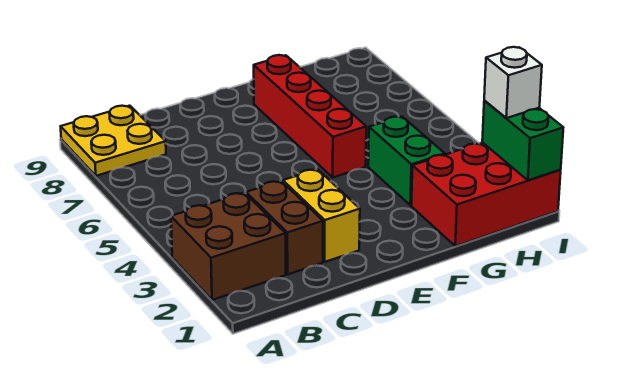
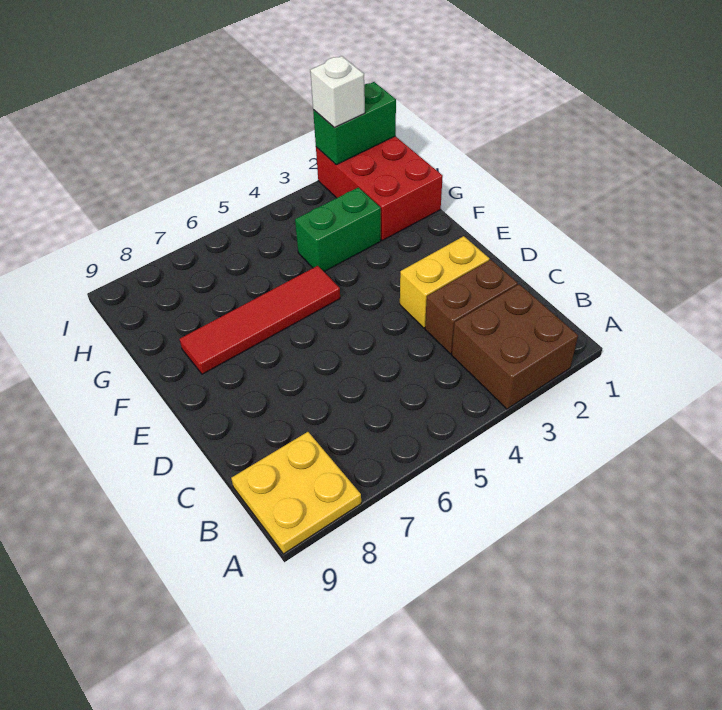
red brick F5:F8 level 1 -> red tile F5:F8 level 1

